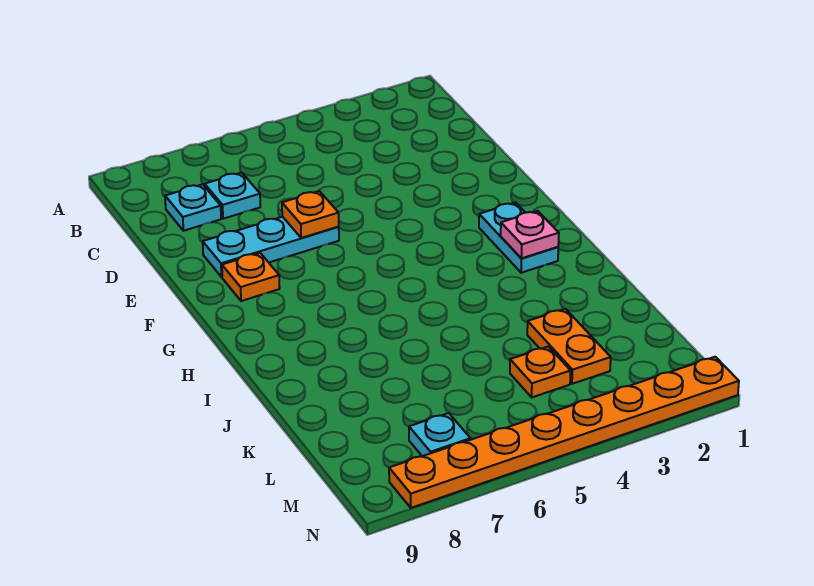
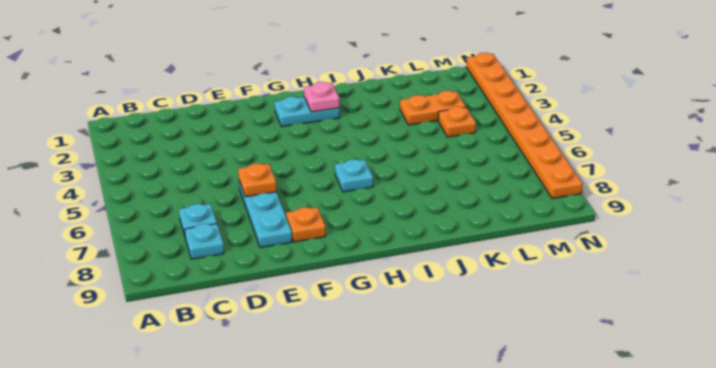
cyan plate M7 level 1 -> cyan plate H6 level 1

